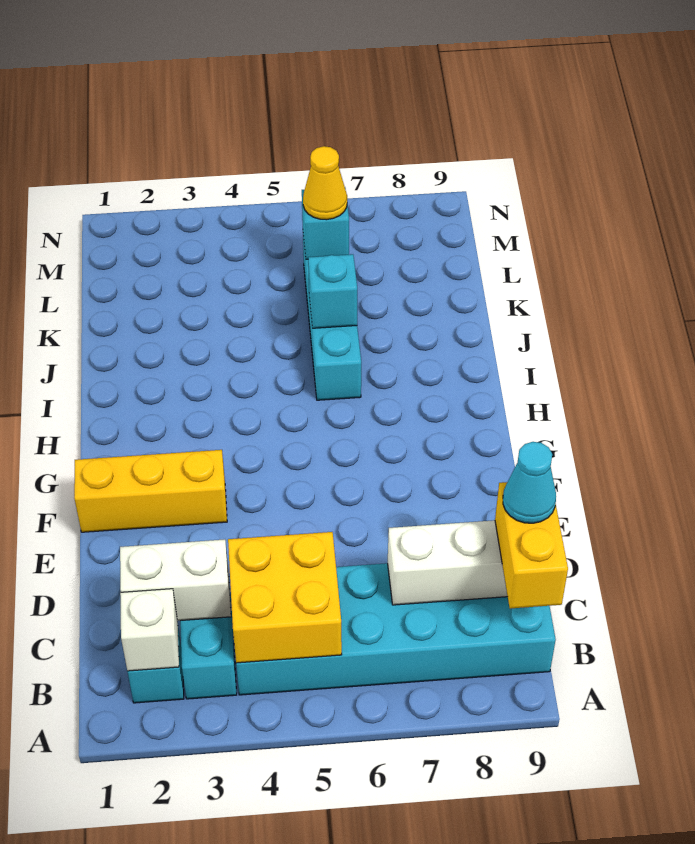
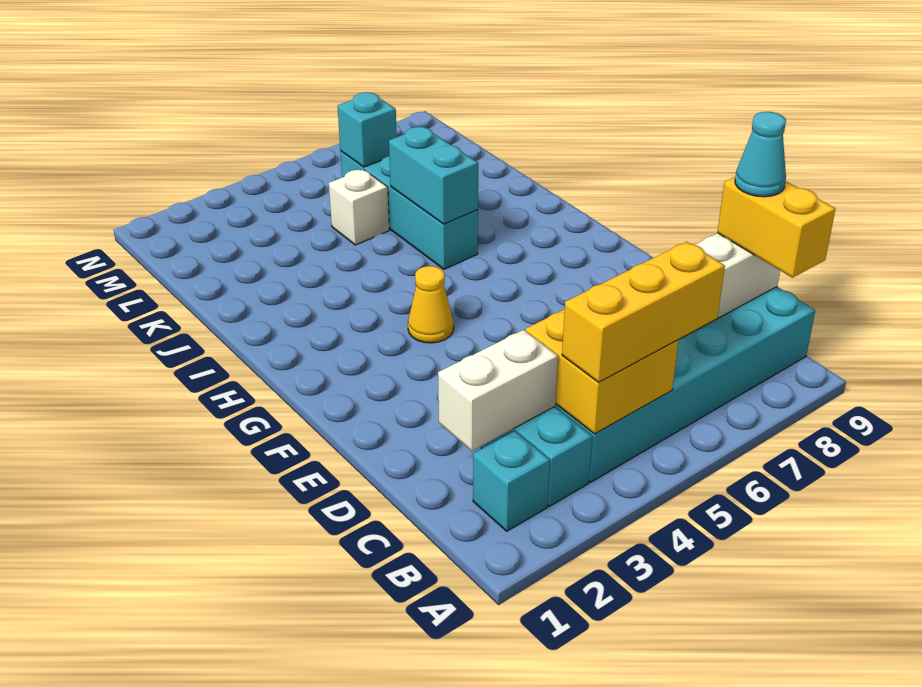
white brick B2 level 2 -> white brick K5 level 1
yellow brick F1:F3 level 1 -> yellow brick B4:B6 level 3
cyan brick J6 level 2 -> cyan brick I6:J6 level 2
yellow cone L6 level 3 -> yellow cone G4 level 1

